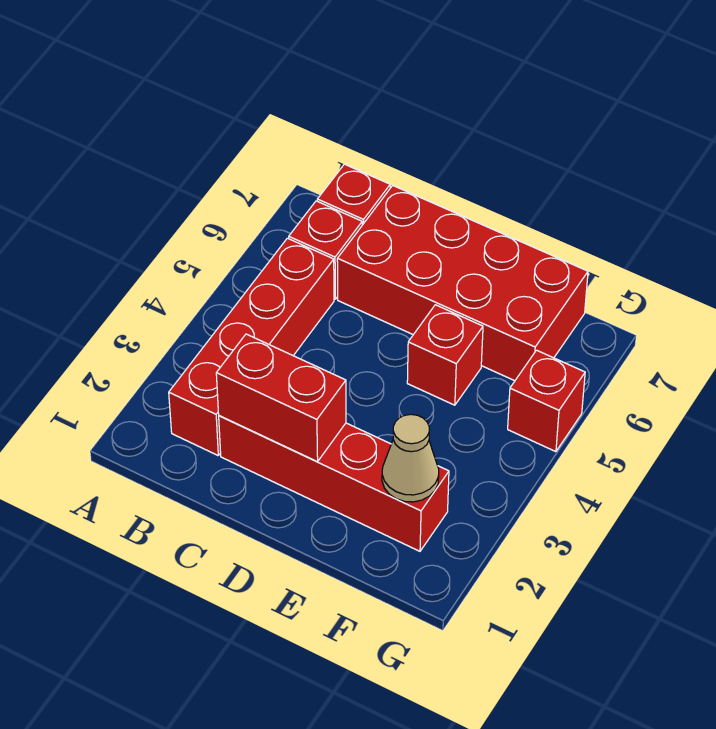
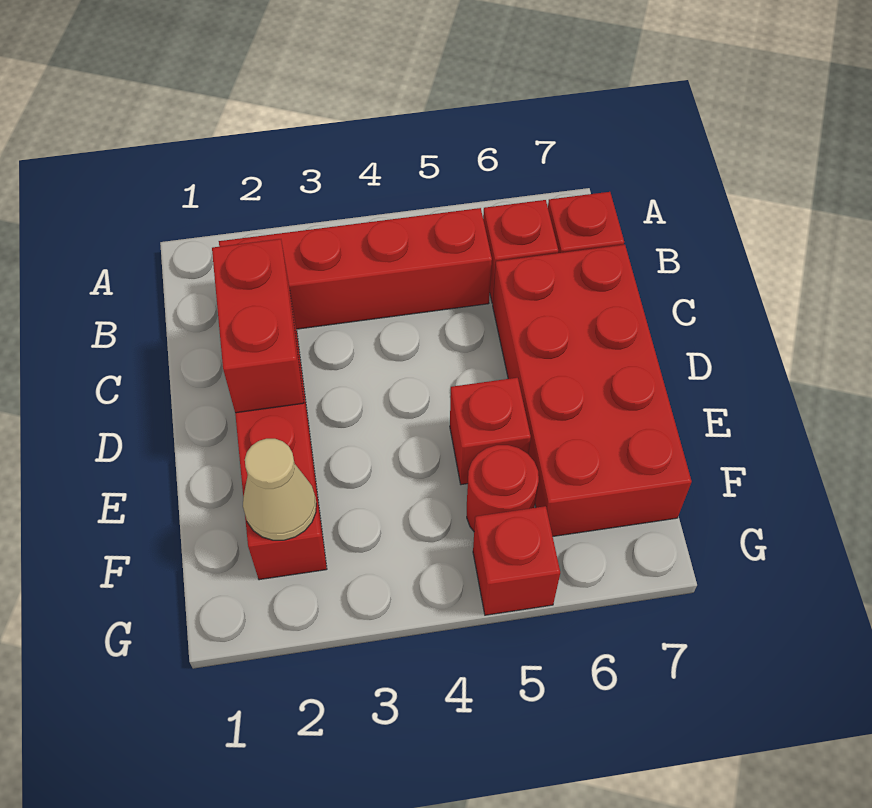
none -> red round brick F5 level 1

